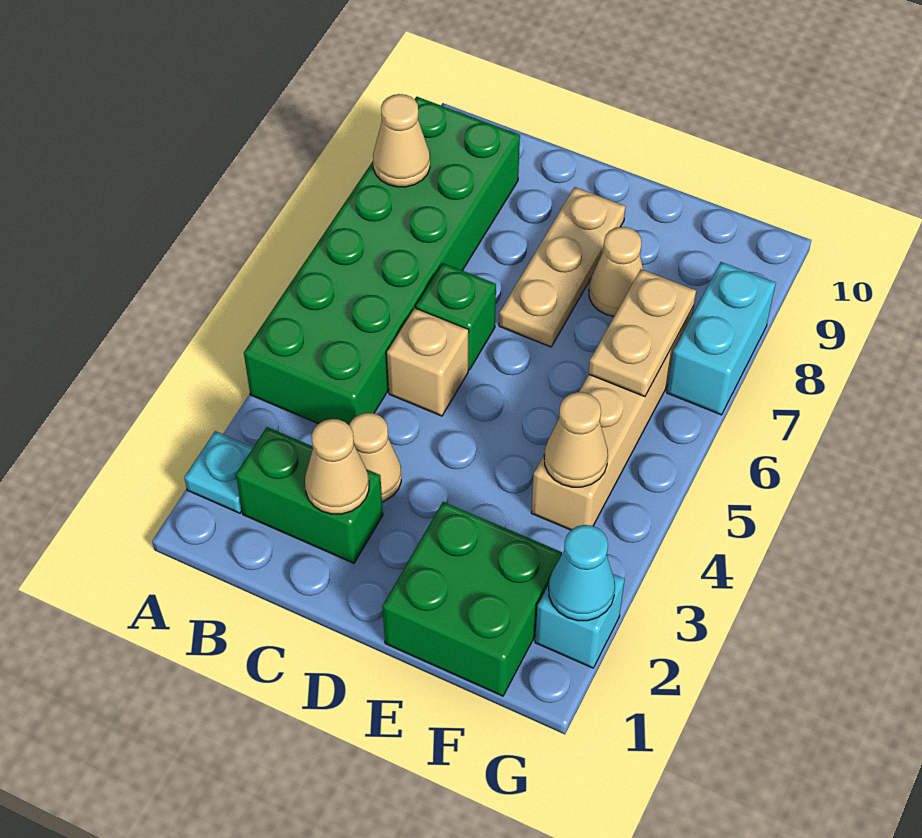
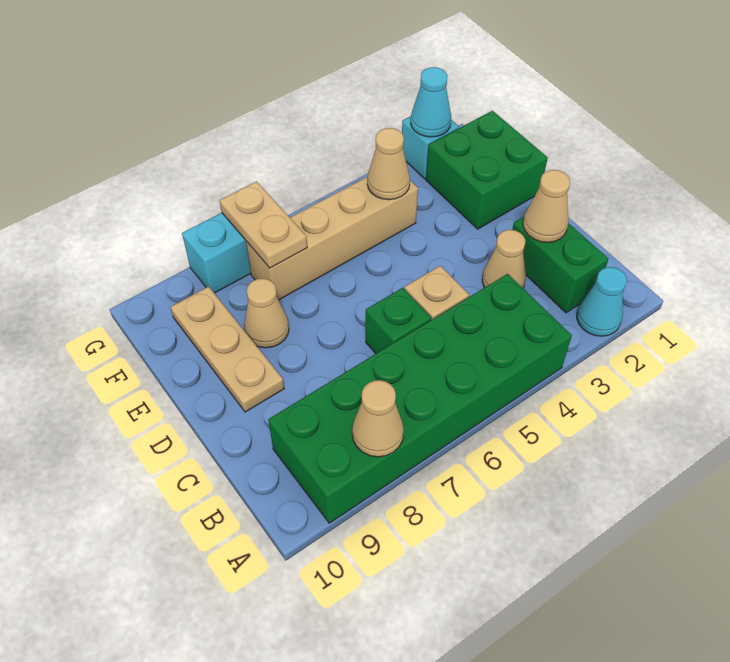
cyan plate A2 level 1 -> cyan cone A2 level 1
tan plate D7:D9 level 1 -> tan plate D9:F9 level 1
tan plate F6:F7 level 2 -> tan plate F7:G7 level 2

